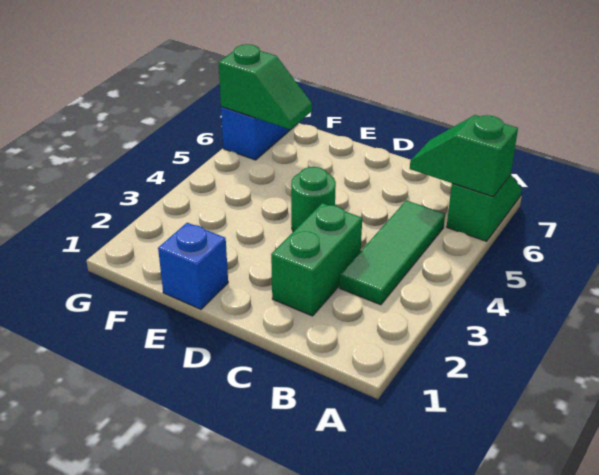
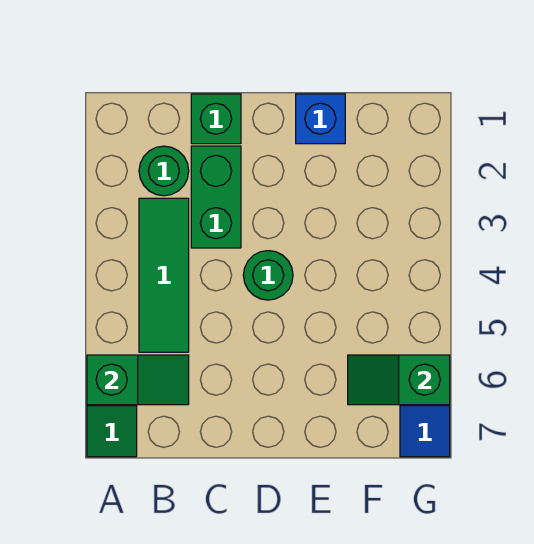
none -> green round brick B2 level 1
none -> green brick C1 level 1

